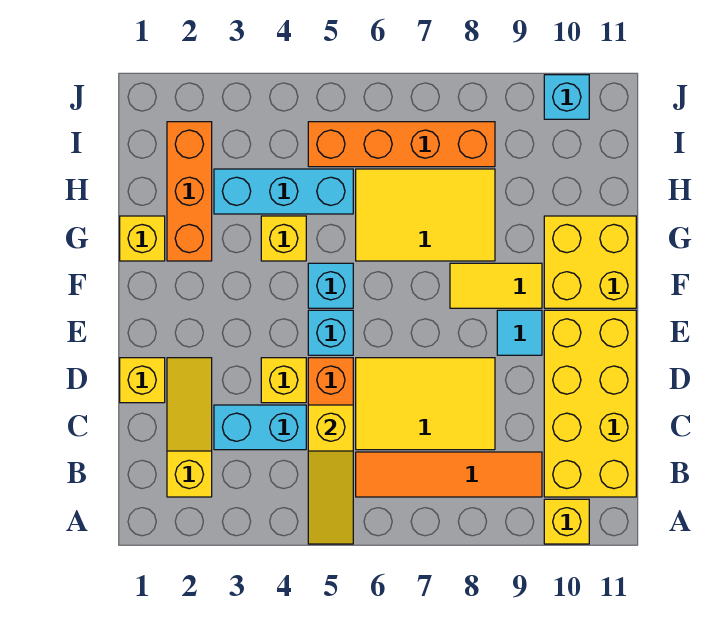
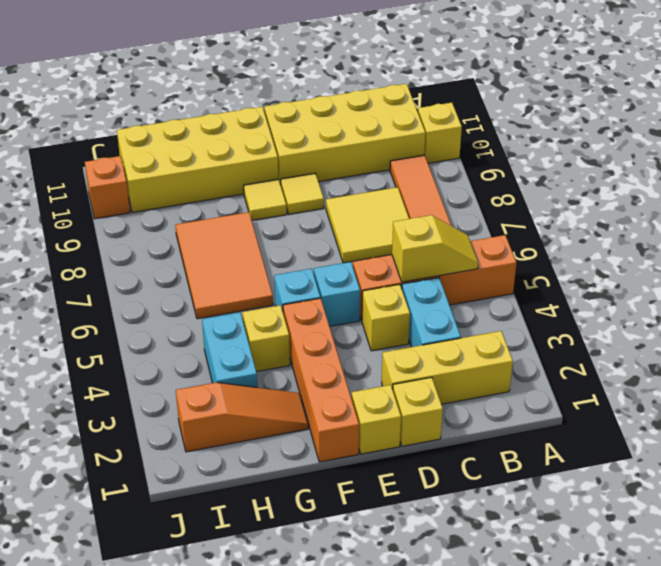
yellow slope A5:C5 level 2 top C -> yellow slope B5:C5 level 2 top C
yellow slope B2:D2 level 1 top B -> yellow brick B2:D2 level 1
yellow tile C6:D8 level 1 -> yellow tile C7:D8 level 1
cyan tile E9 level 1 -> yellow tile E9 level 1
yellow tile F8:F9 level 1 -> yellow tile F9 level 1
yellow brick F10:G11 level 1 -> yellow brick F10:I11 level 1
yellow brick G1 level 1 -> yellow brick E1 level 1
orange brick G2:I2 level 1 -> orange slope G2:I2 level 1 top I
yellow tile G6:H8 level 1 -> orange tile G6:H8 level 1
cyan brick H3:H5 level 1 -> cyan brick H3:H4 level 1
orange brick I5:I8 level 1 -> orange brick F1:F4 level 1
cyan brick J10 level 1 -> orange brick J10 level 1

